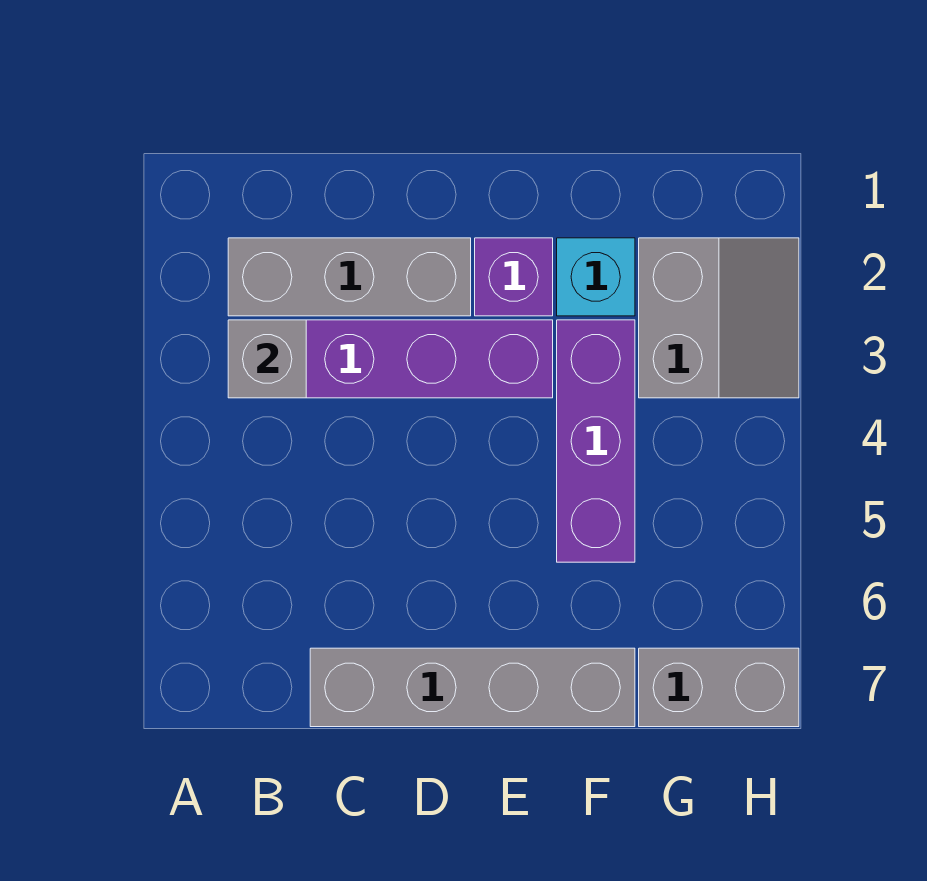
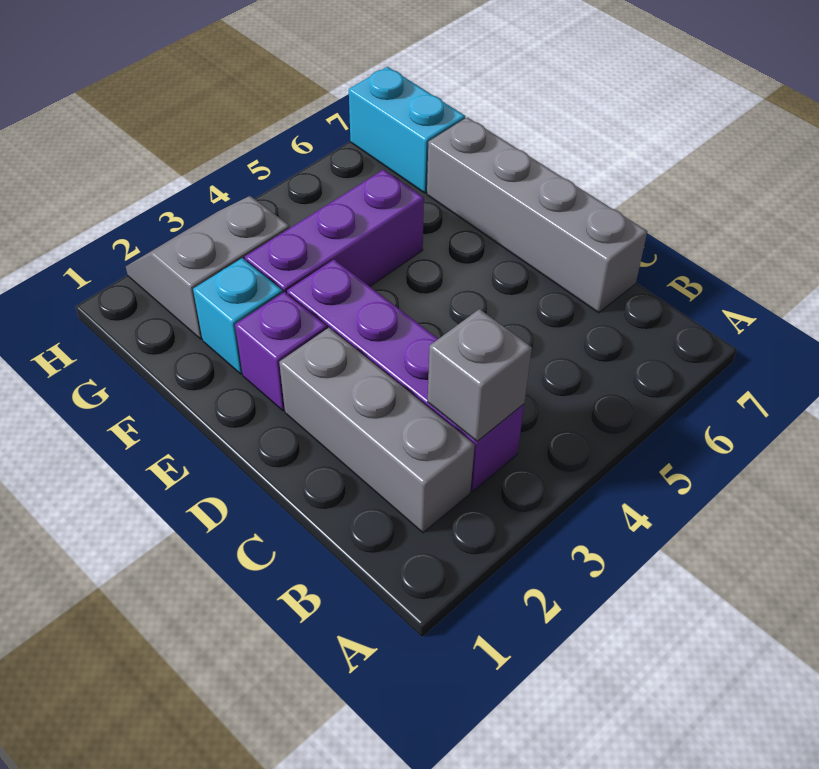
grey brick G7:H7 level 1 -> cyan brick G7:H7 level 1

